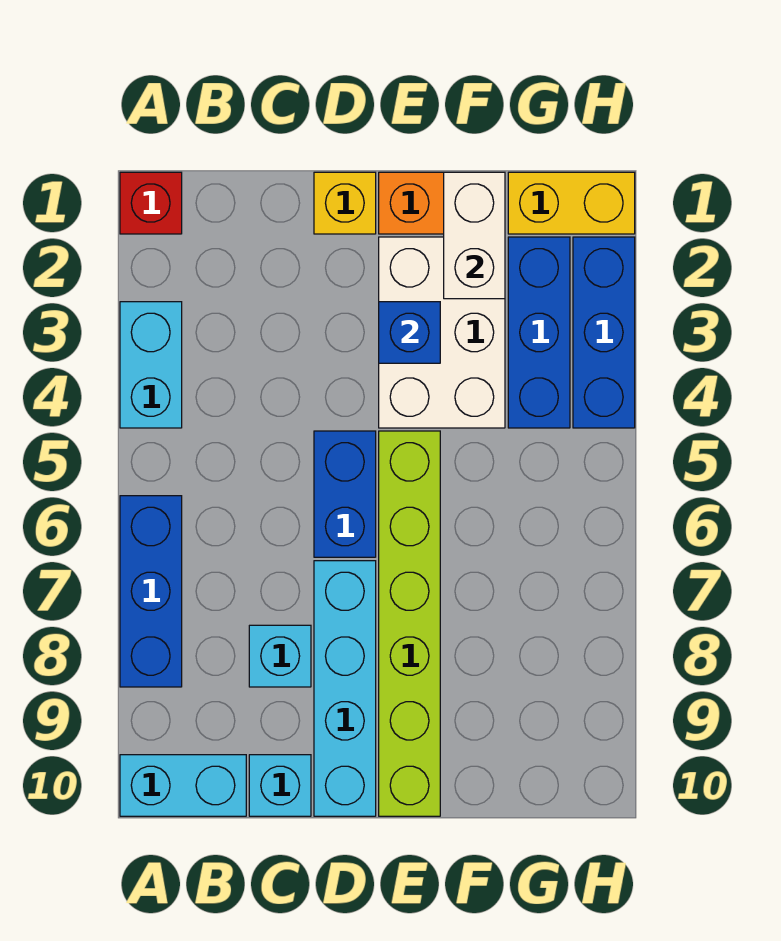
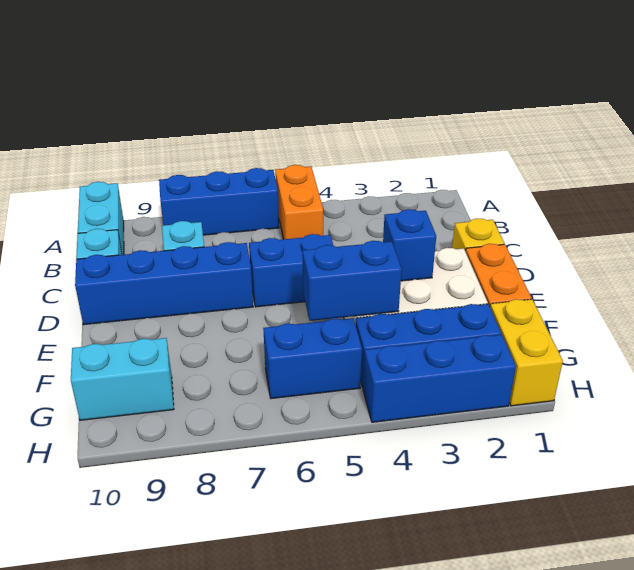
red brick A1 level 1 -> none
cyan brick A3:A4 level 1 -> cyan brick G9:G10 level 1
none -> orange brick A5:B5 level 1
cyan brick D7:D10 level 1 -> blue brick D7:D10 level 1
lime brick E5:E10 level 1 -> none
white brick F1:F2 level 2 -> none
none -> blue brick F4:F5 level 2
none -> blue brick G5:G6 level 1

